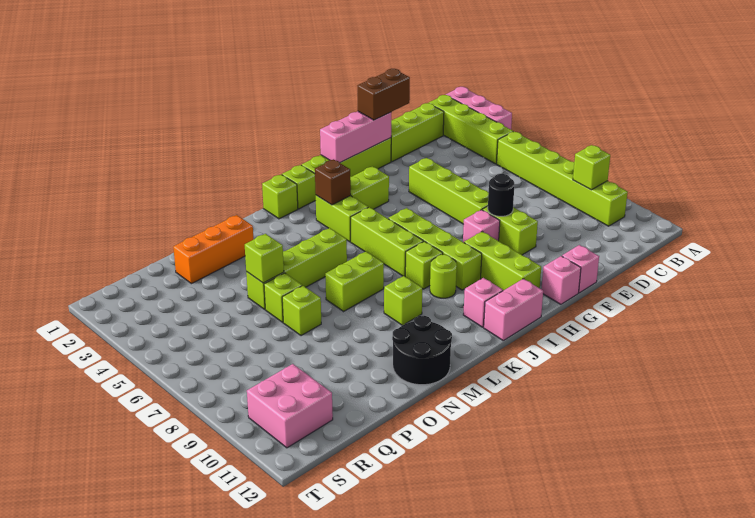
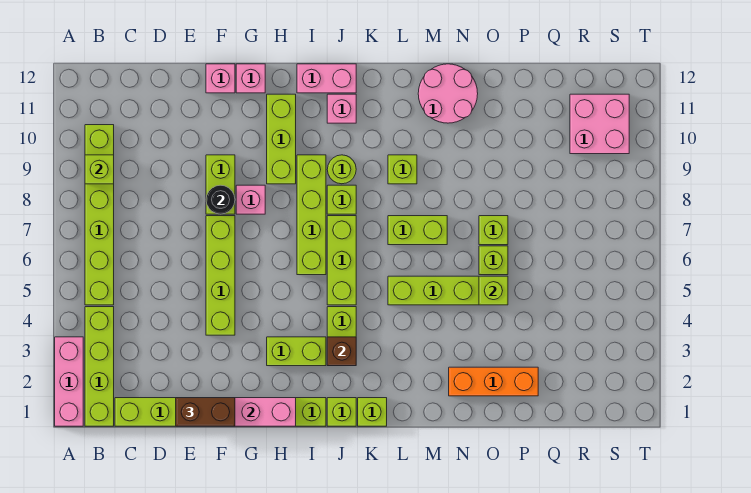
black round brick M11:N12 level 1 -> pink round brick M11:N12 level 1

